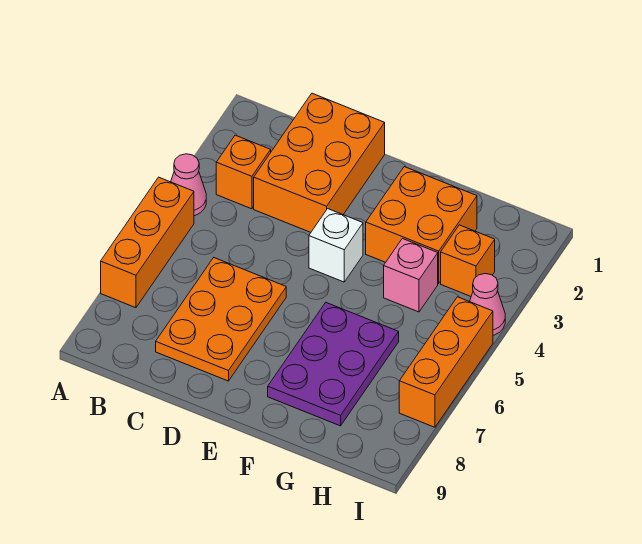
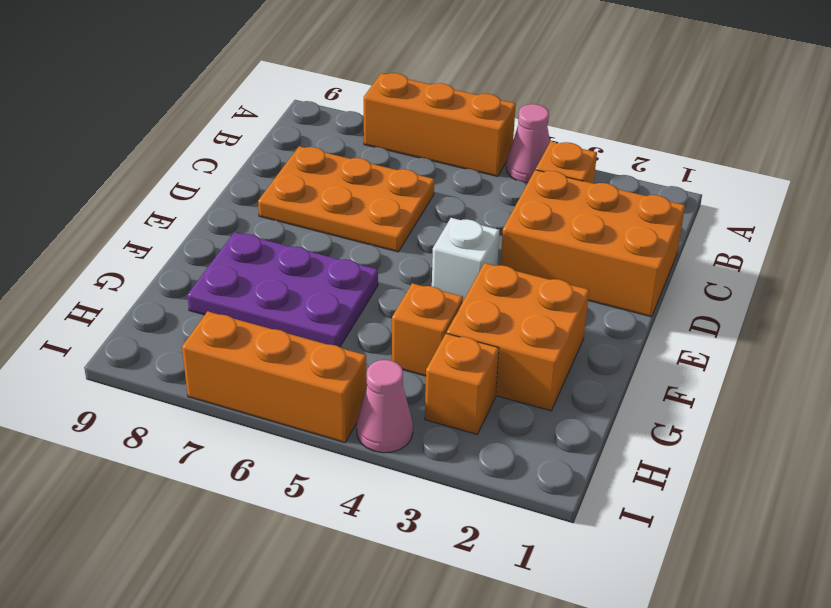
pink brick G4 level 1 -> orange brick G4 level 1

